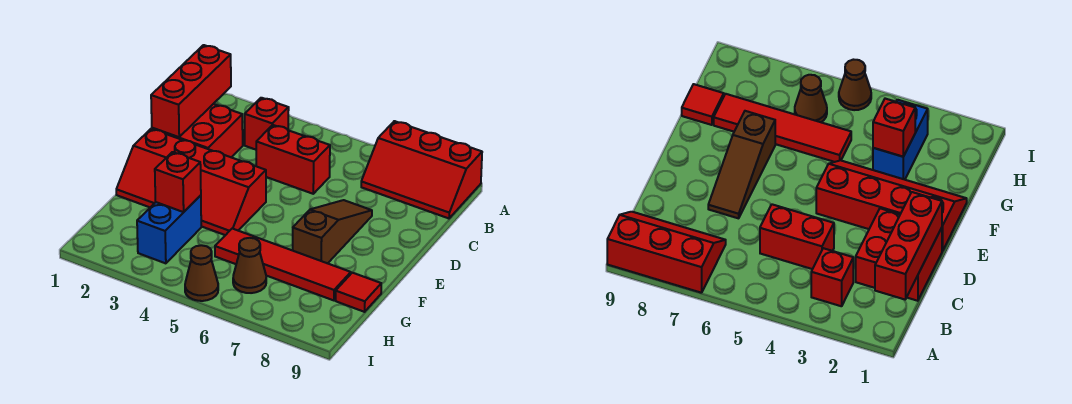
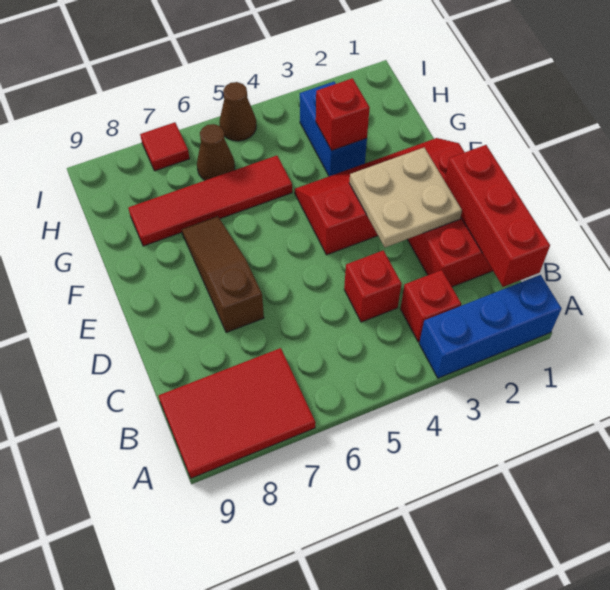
none -> blue brick A1:A3 level 1
red slope A7:B9 level 1 top A -> red tile A7:B9 level 1
red brick C4:C5 level 1 -> red brick C4 level 1
none -> tan plate D2:E3 level 2
brown slope D7:F7 level 1 top F -> brown slope D7:F7 level 1 top D
red tile G9 level 1 -> red tile I7 level 1

